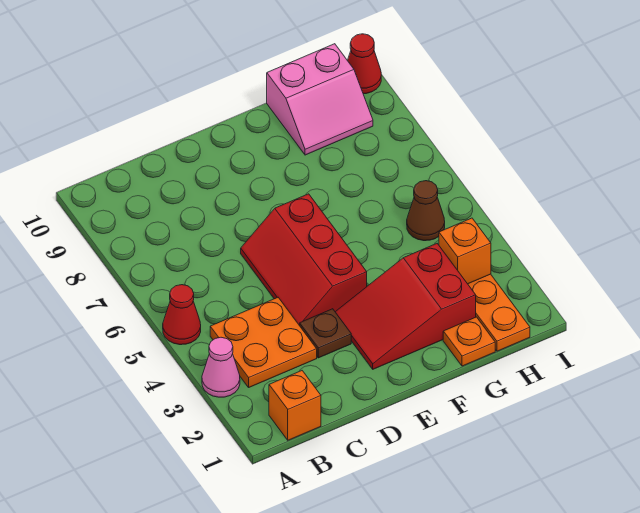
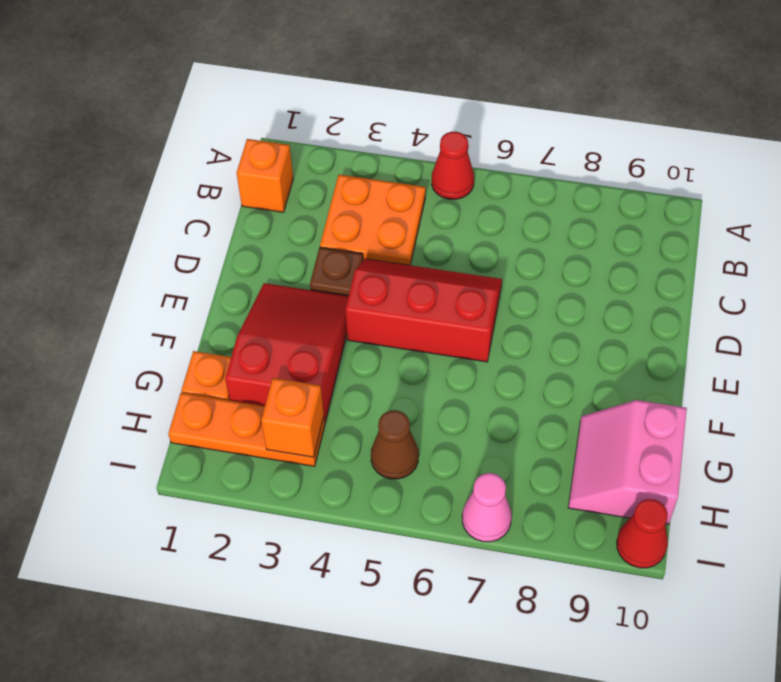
pink cone A3 level 1 -> pink cone I7 level 1

